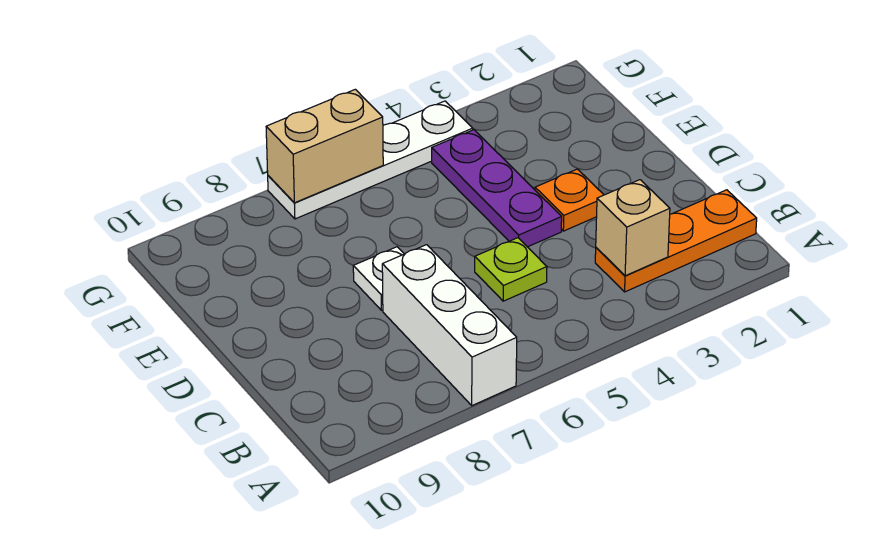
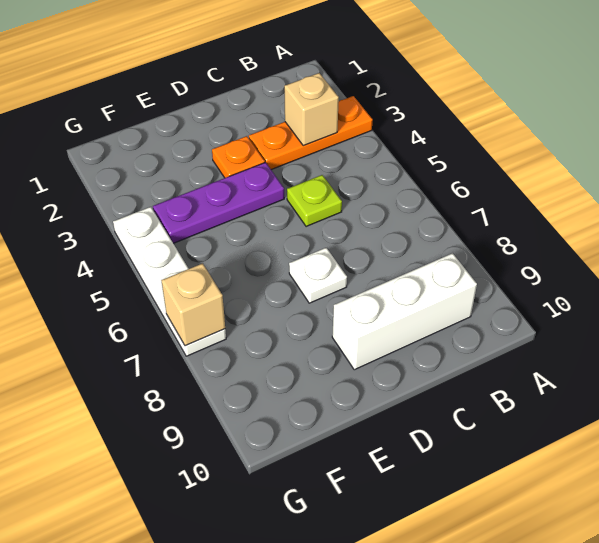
white brick A7:C7 level 1 -> white brick B9:D9 level 1
orange plate B1:B3 level 1 -> orange plate A3:C3 level 1
tan brick G6:G7 level 2 -> tan brick G7 level 2

